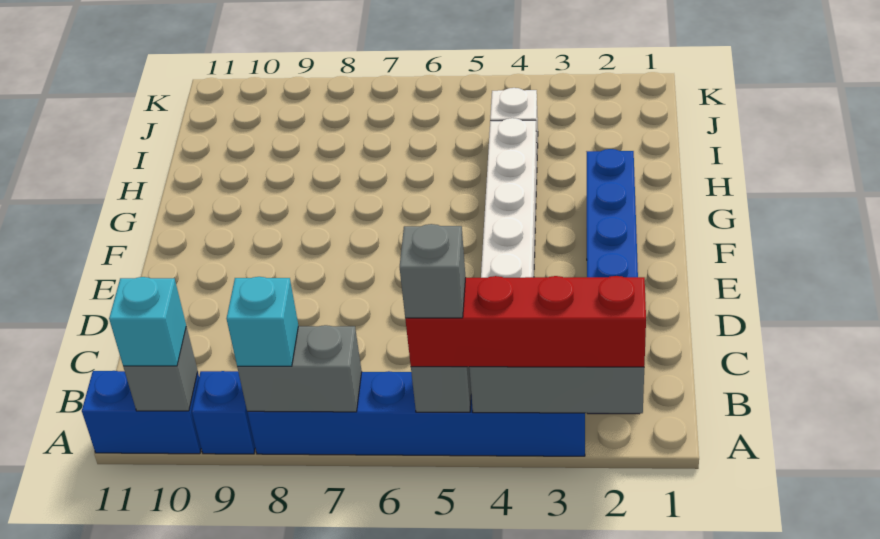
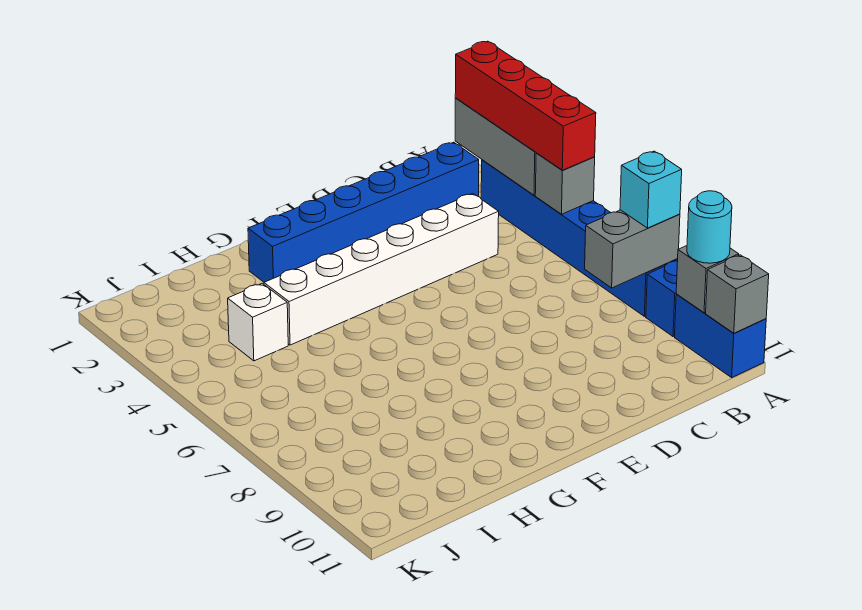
grey brick A5 level 4 -> grey brick A11 level 2
grey brick A7:A8 level 2 -> grey brick A8:B8 level 2
cyan brick A10 level 3 -> cyan round brick A10 level 3

